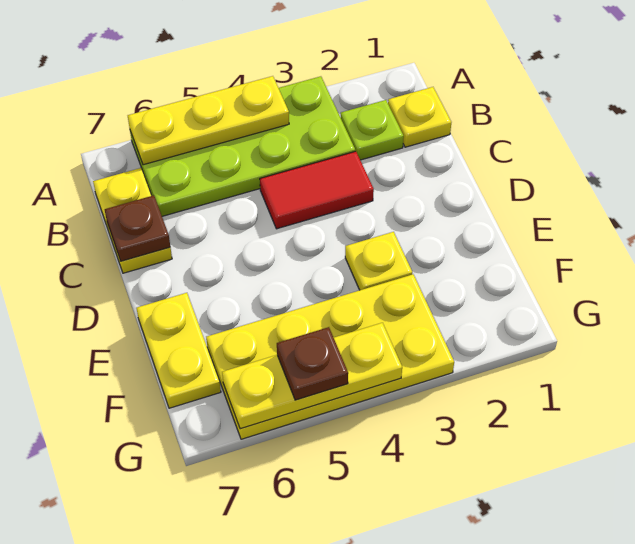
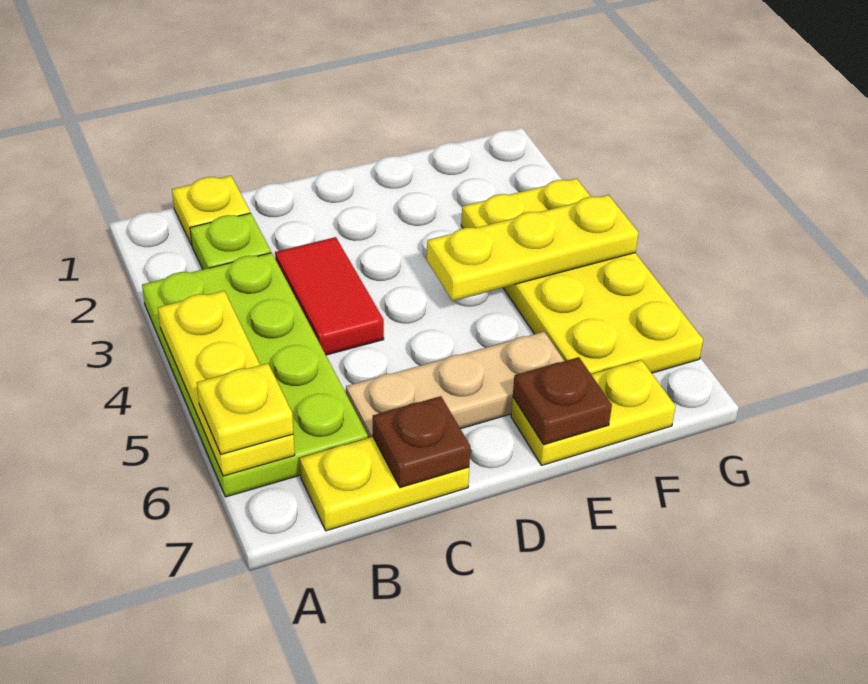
none -> tan plate C6:E6 level 1
yellow plate E3 level 1 -> yellow plate A6 level 3
yellow plate G4:G6 level 2 -> yellow plate E4:G4 level 2
brown plate G5 level 3 -> brown plate E7 level 2

